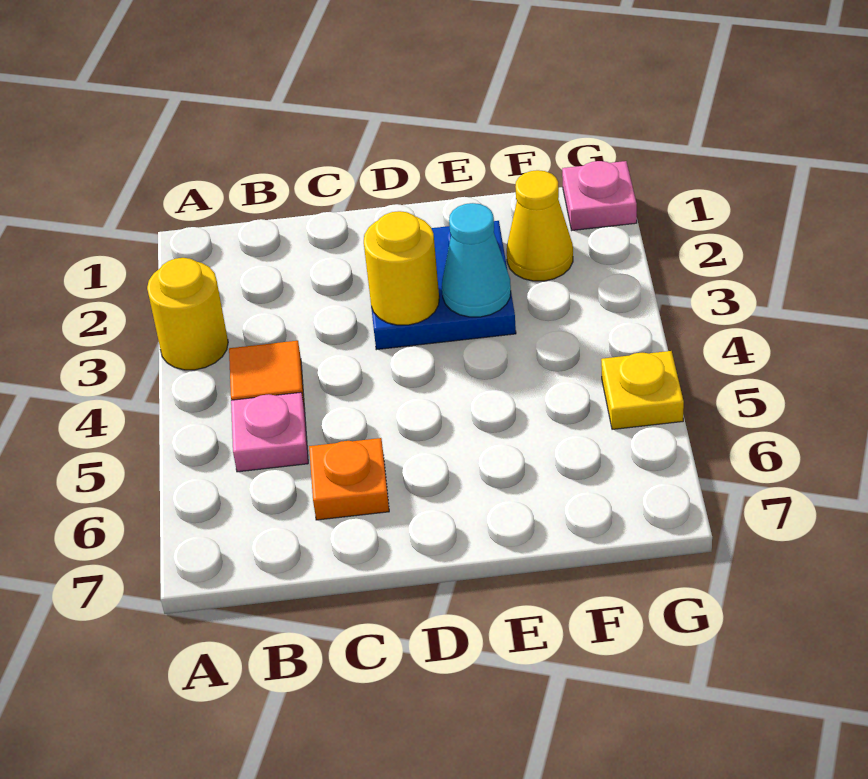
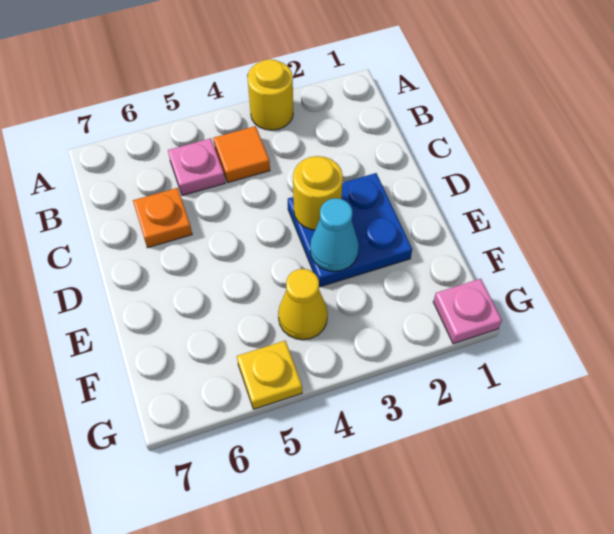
yellow cone F2 level 1 -> yellow cone F4 level 1

